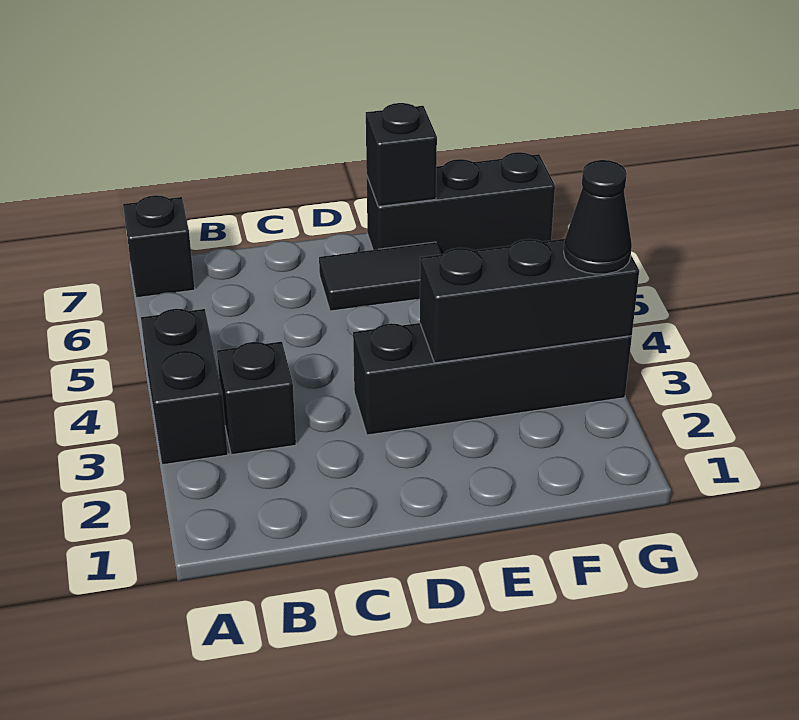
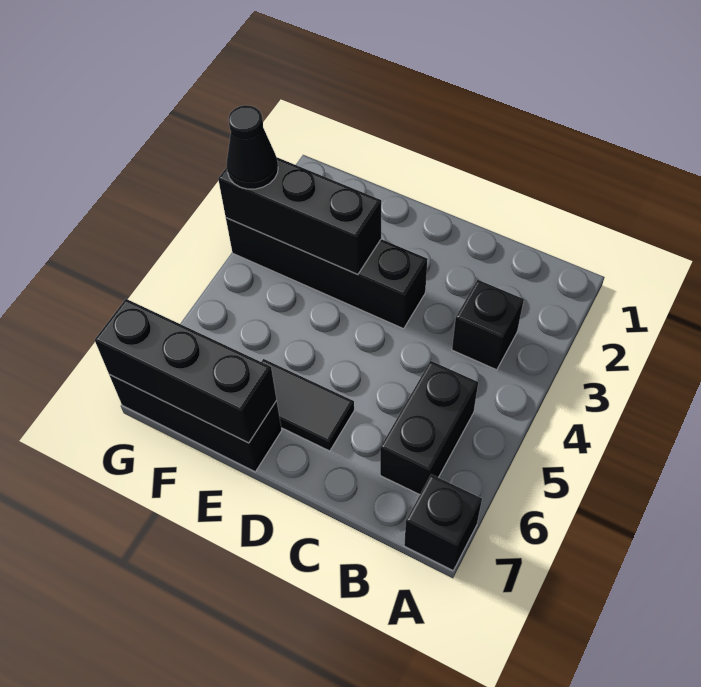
black brick A3:A4 level 1 -> black brick B5:B6 level 1
black brick E7 level 2 -> black brick E7:G7 level 2

